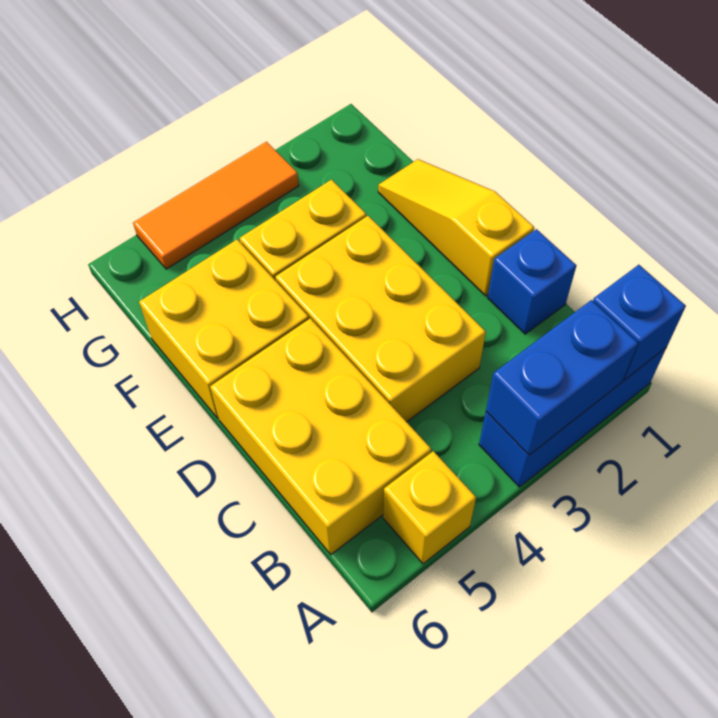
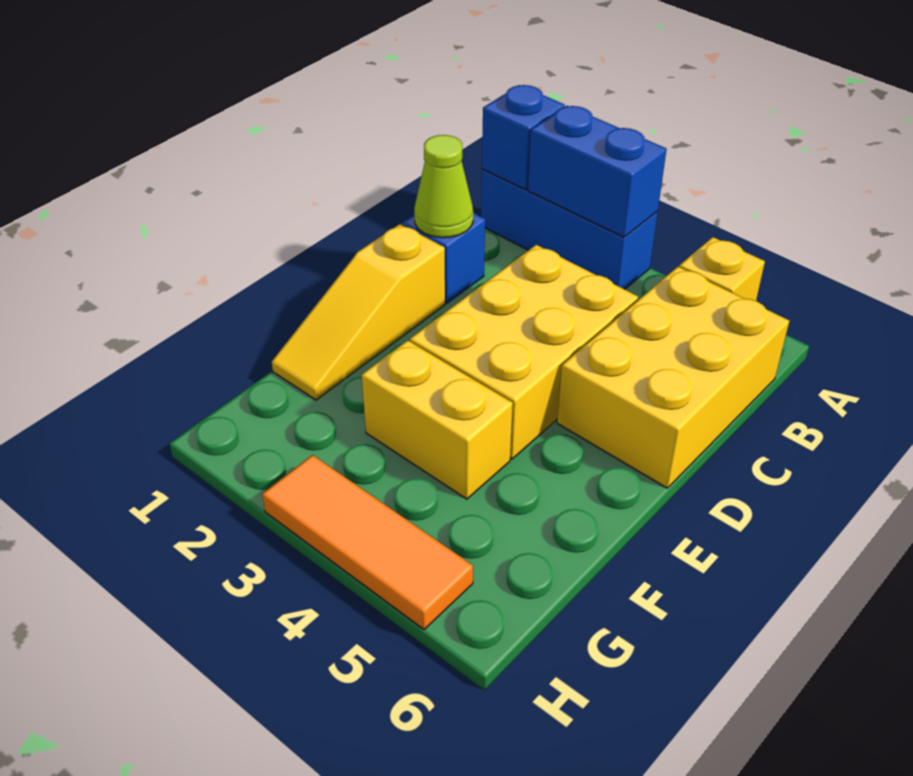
none -> lime cone C1 level 2
yellow brick E5:F6 level 1 -> none

